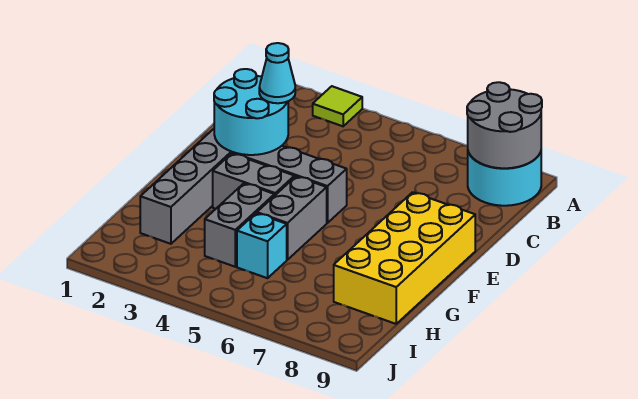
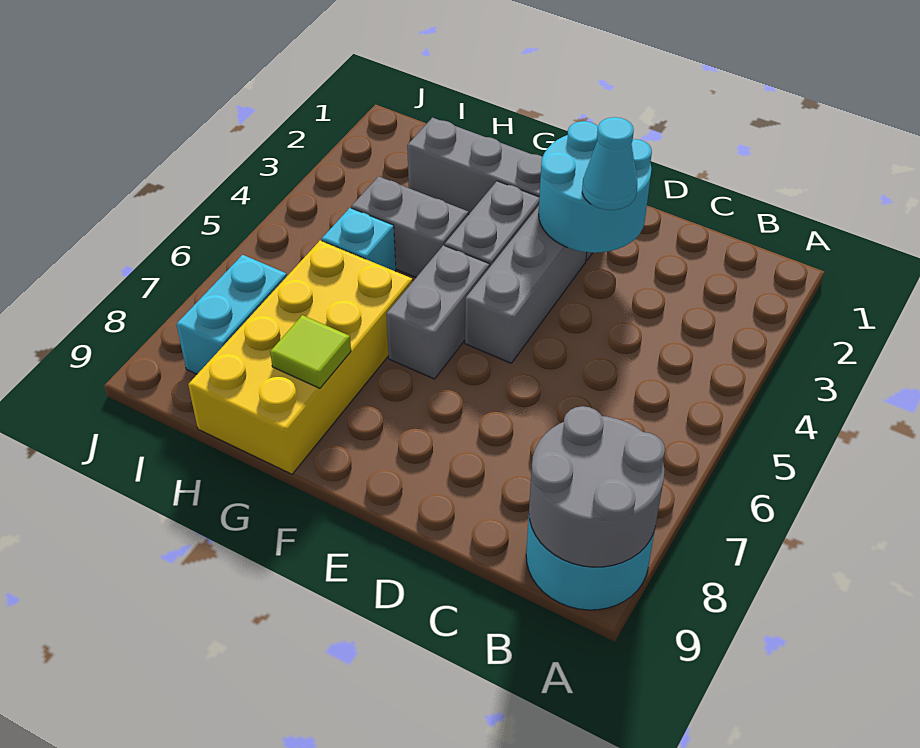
lime tile A3 level 1 -> lime tile G8 level 2
yellow brick E8:H9 level 1 -> yellow brick G6:H9 level 1
grey brick F5:G5 level 1 -> grey brick F5:F6 level 1
none -> cyan brick I7:I8 level 1

